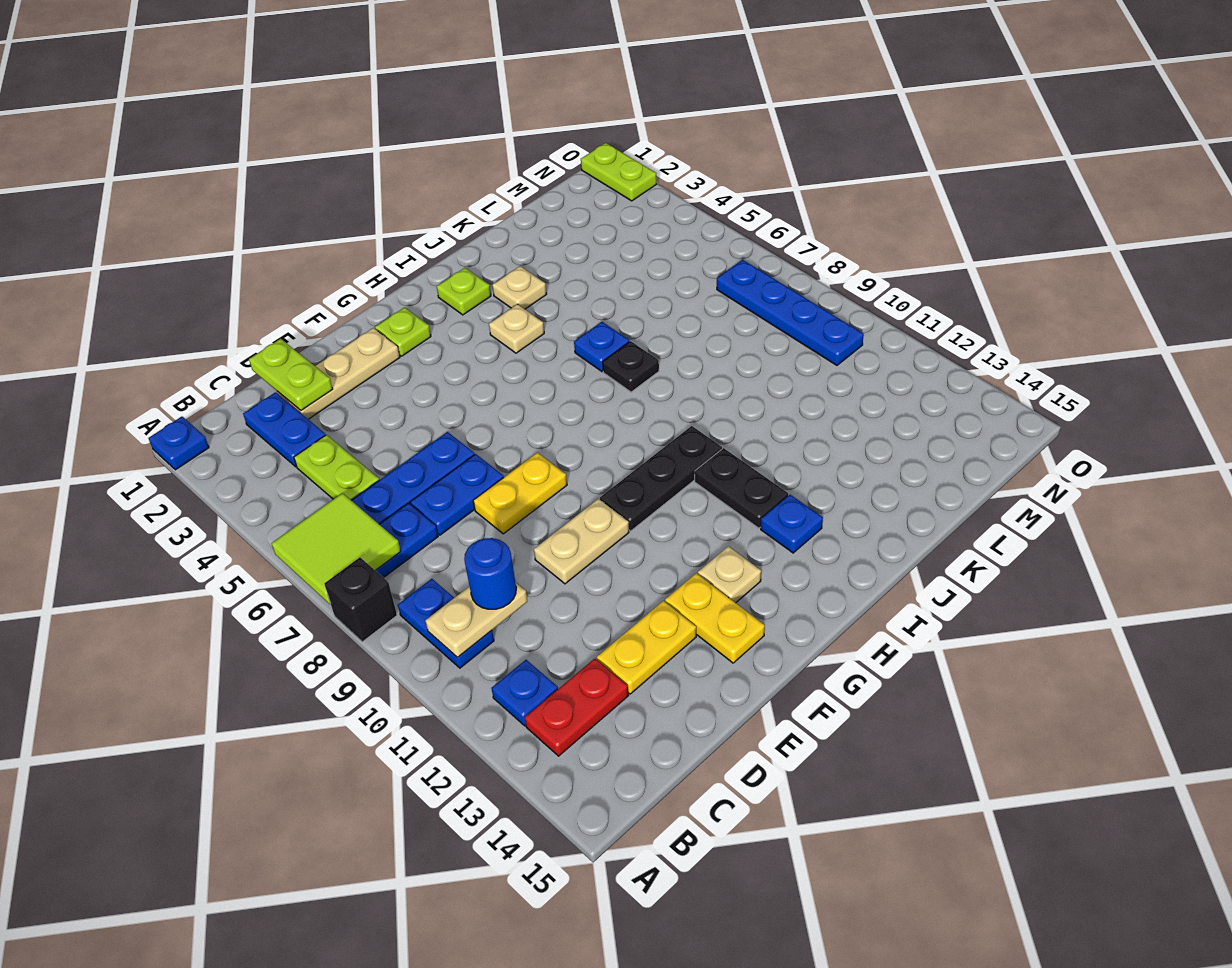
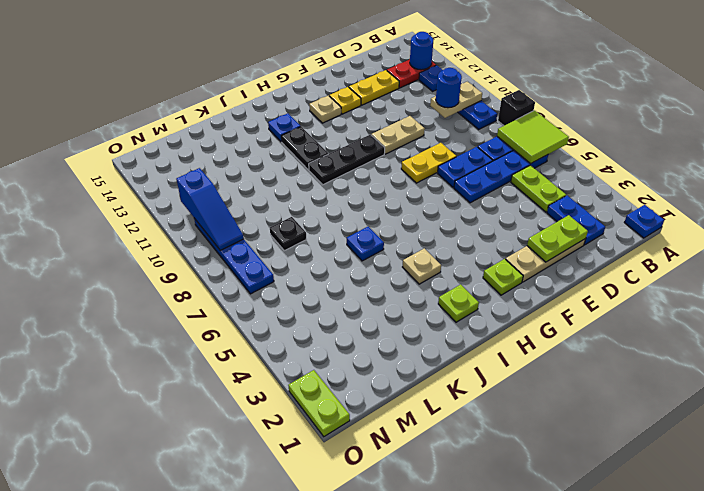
none -> blue round brick B13 level 2
lime plate D1:D2 level 2 -> lime plate D2:E2 level 2
yellow plate F13:F14 level 1 -> yellow plate F13 level 1
tan plate J3 level 1 -> none
black plate J7 level 1 -> black plate L8 level 1
none -> blue slope N9:N11 level 2 top 11

